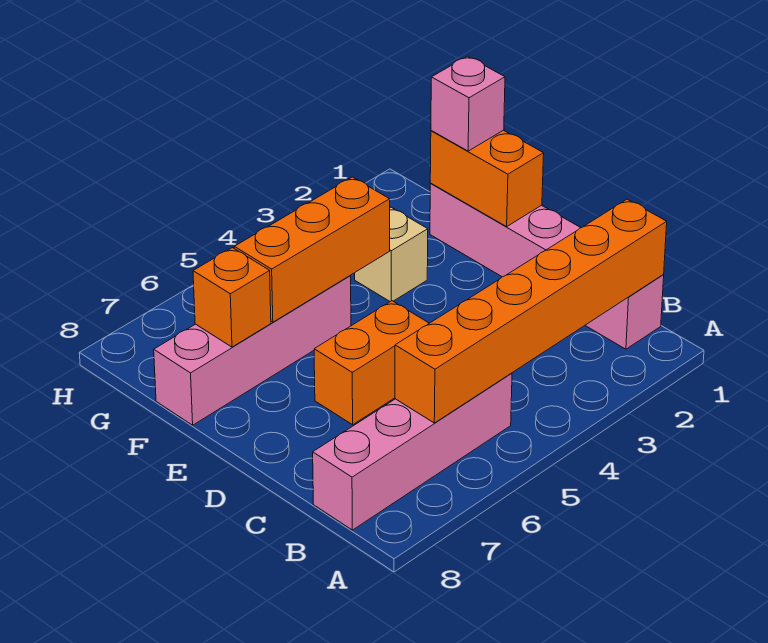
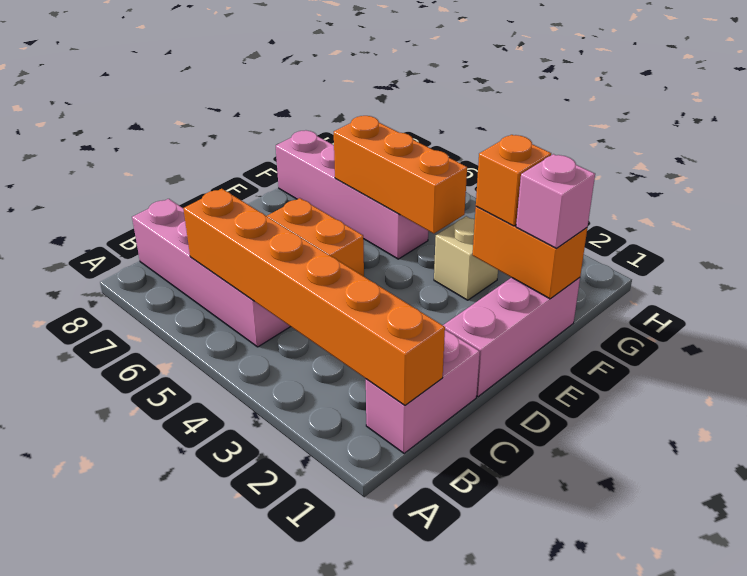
orange brick E1:F1 level 2 -> orange brick F1:F2 level 2
orange brick F7 level 2 -> orange brick F2 level 3

